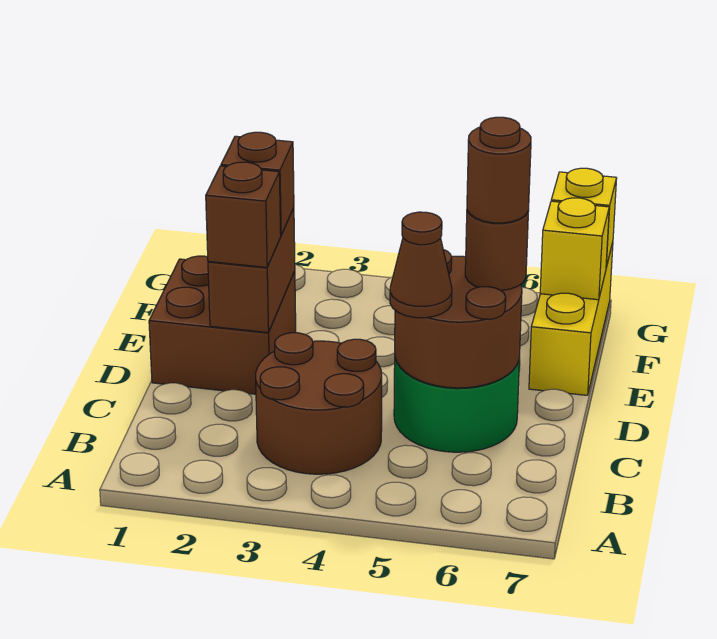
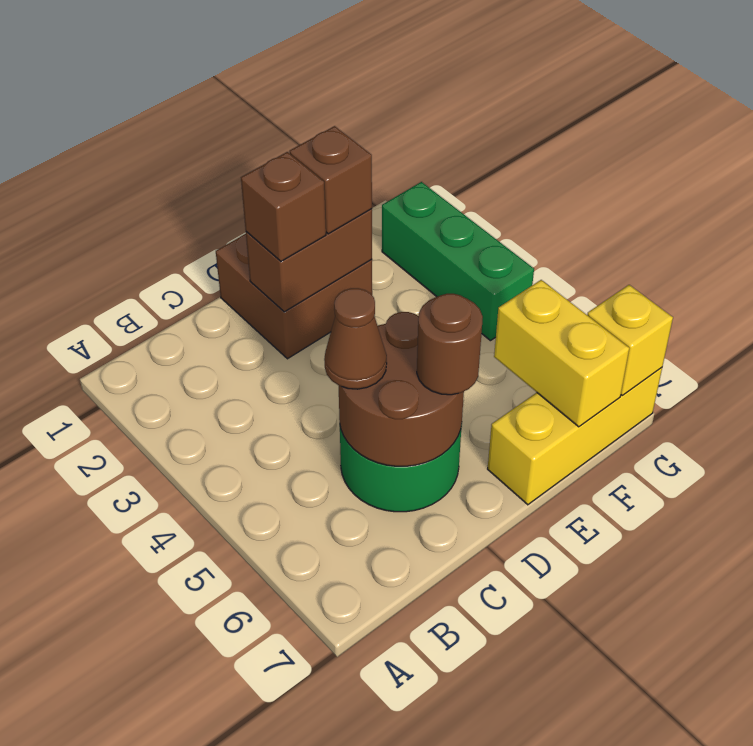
brown round brick B3:C4 level 1 -> none
brown round brick D6 level 4 -> none
yellow brick F7 level 2 -> yellow brick F6:F7 level 2
none -> green brick G2:G4 level 1

